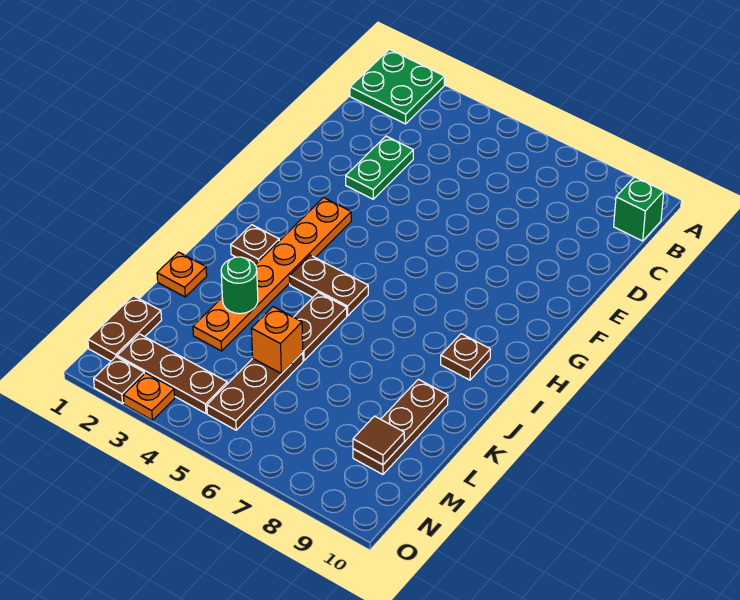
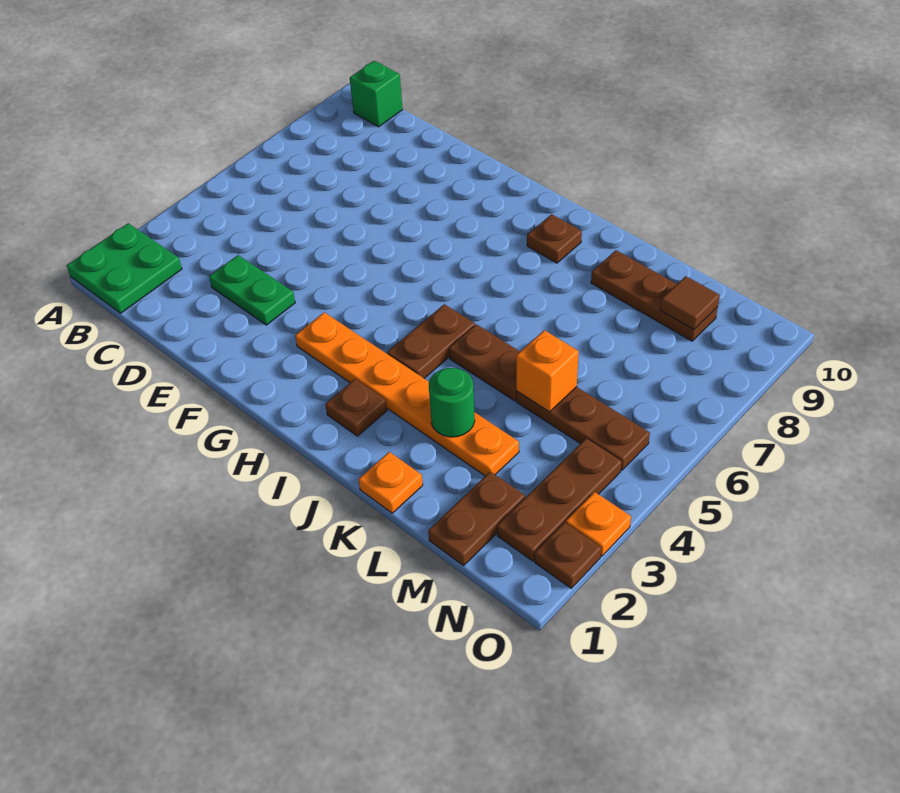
brown plate M1:N1 level 1 -> brown plate M1:M2 level 1

